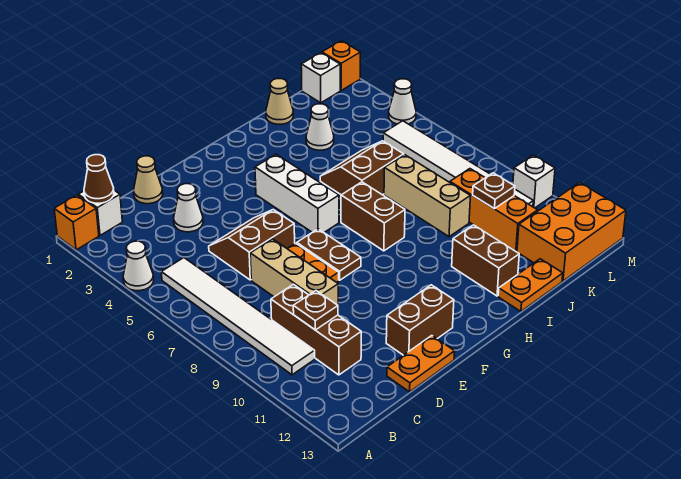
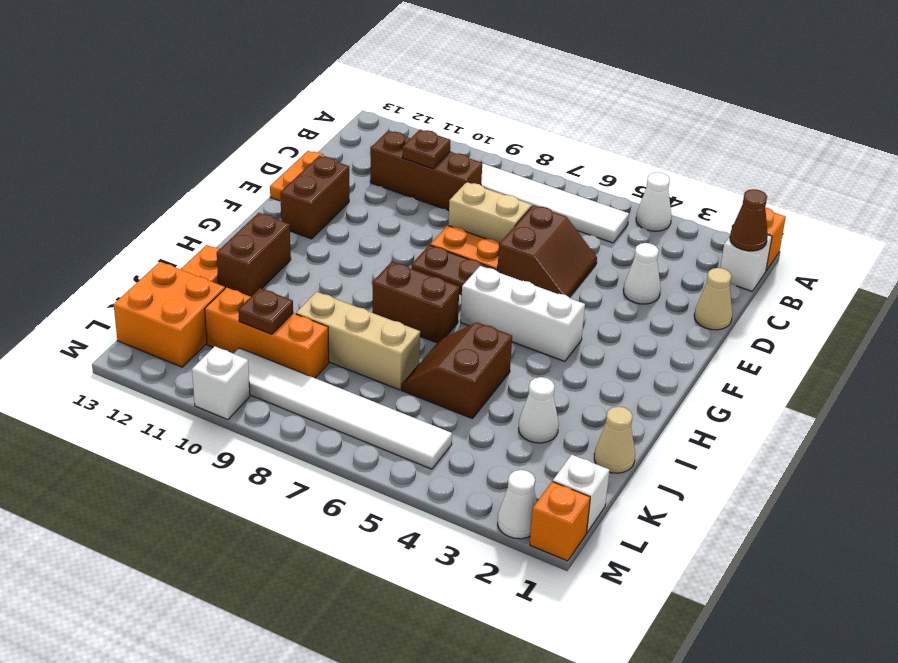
tan brick D7:D9 level 1 -> tan brick D7:D8 level 1
brown slope I5:J6 level 1 top 6 -> brown slope I5:J6 level 1 top 5
brown brick I11:I12 level 1 -> brown brick H12:I12 level 1
orange brick K12:M13 level 1 -> orange brick K12:L13 level 1
white cone M4 level 1 -> white cone M2 level 1

